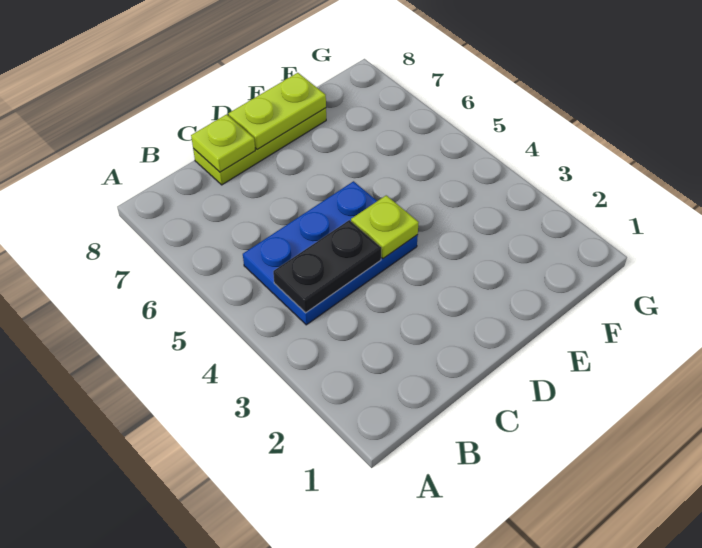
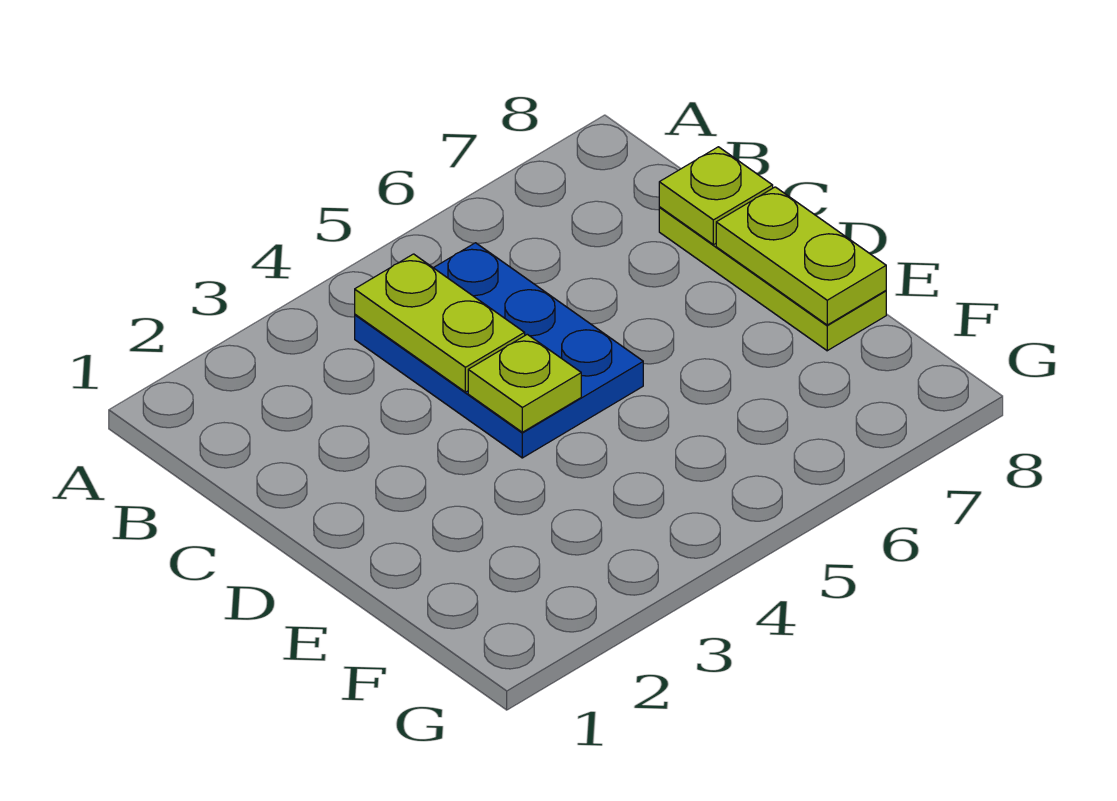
black plate B4:C4 level 2 -> lime plate B4:C4 level 2

